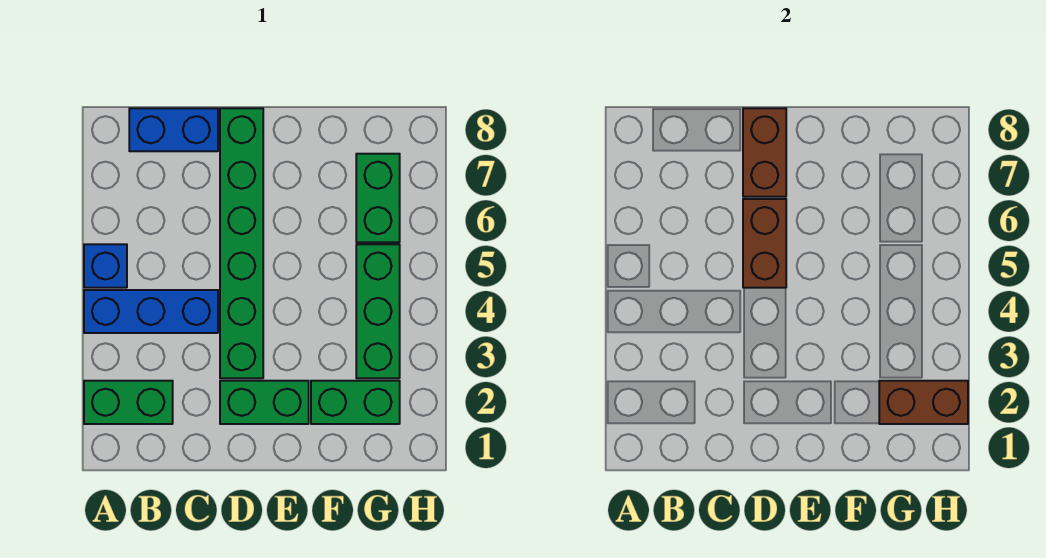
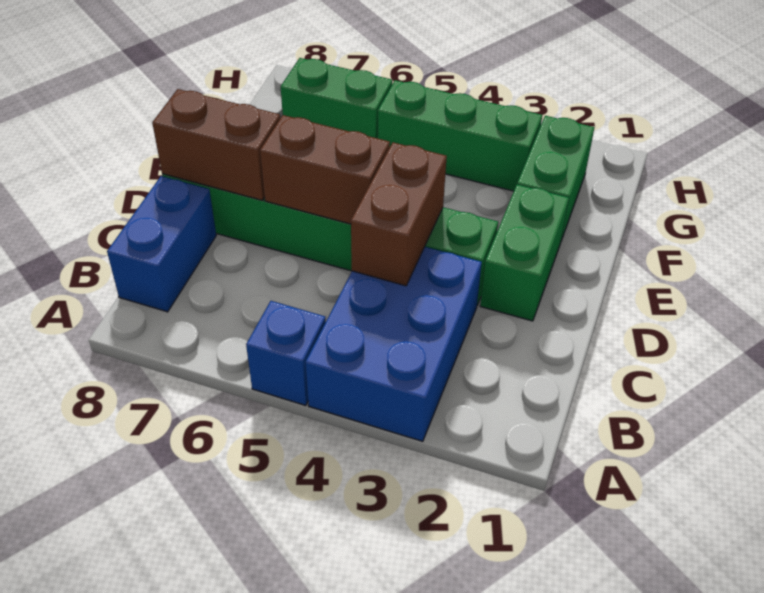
green brick A2:B2 level 1 -> none
blue brick A4:C4 level 1 -> blue brick A3:C4 level 1
brown brick G2:H2 level 2 -> brown brick C4:D4 level 2

